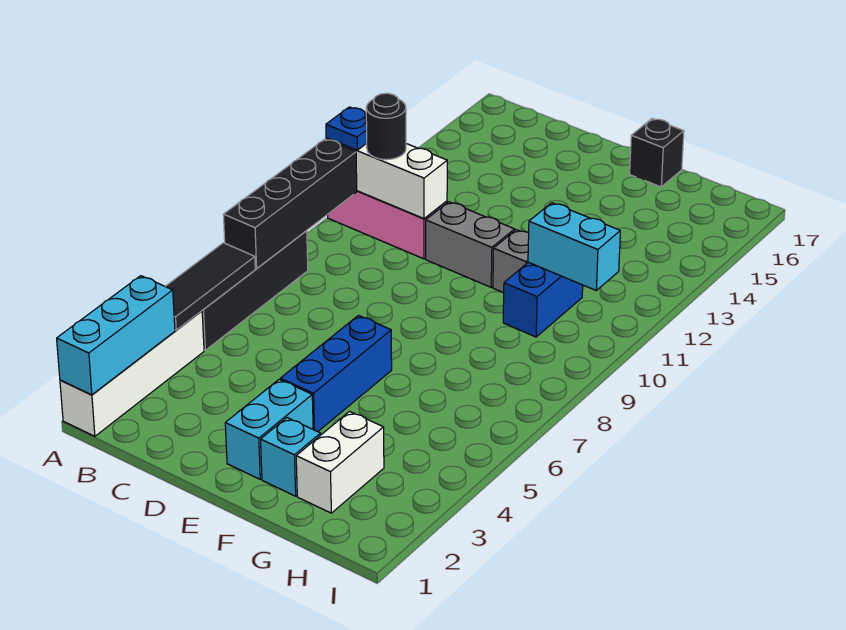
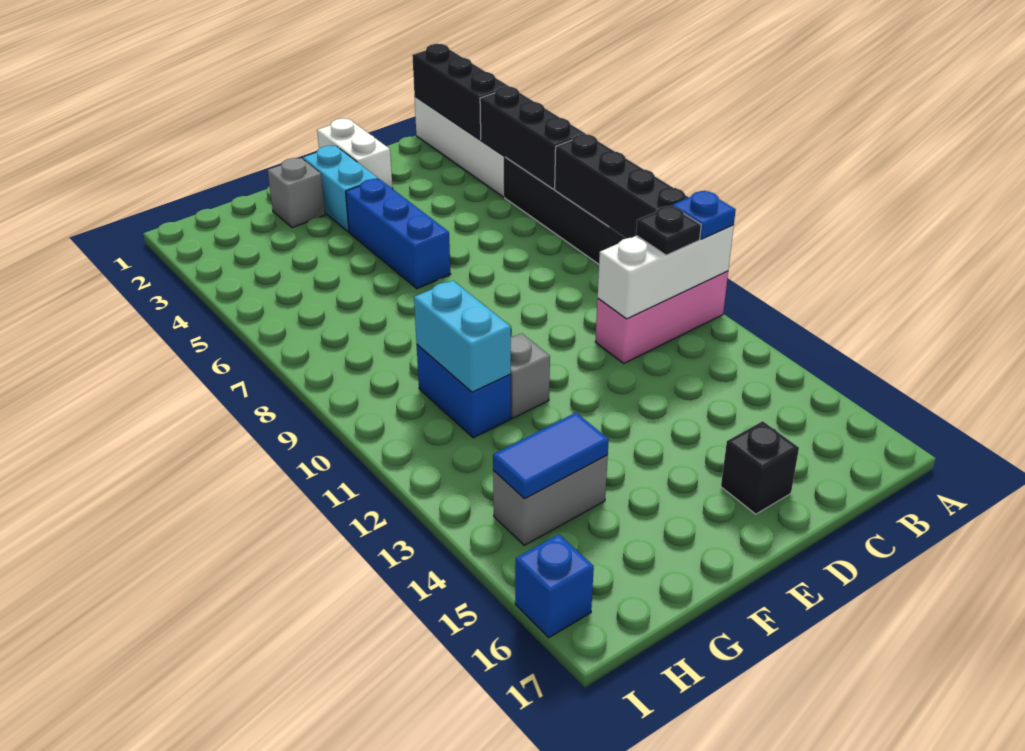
cyan brick A1:A3 level 2 -> black brick A1:A3 level 2
black tile A4:A6 level 2 -> black brick A4:A6 level 2
black round brick B11 level 3 -> black plate B11 level 3
grey brick D11:E11 level 1 -> grey brick G14:H14 level 1
cyan brick F2 level 1 -> grey brick F2 level 1
black brick F17 level 1 -> black brick D16 level 1
white brick G2:G3 level 1 -> white brick D1:D2 level 1
cyan brick G11:H11 level 2 -> cyan brick G10:G11 level 2
none -> blue tile G14:H14 level 2
none -> blue brick I16 level 1

